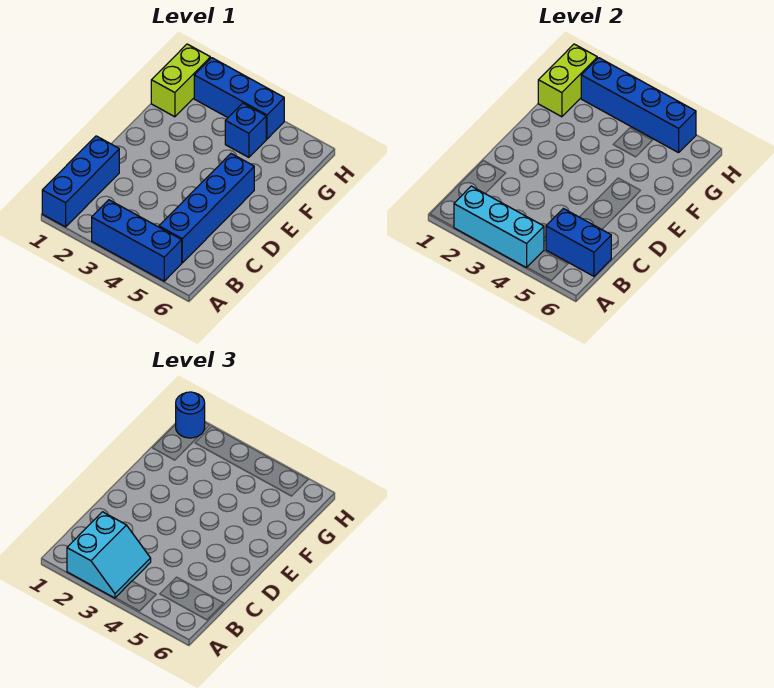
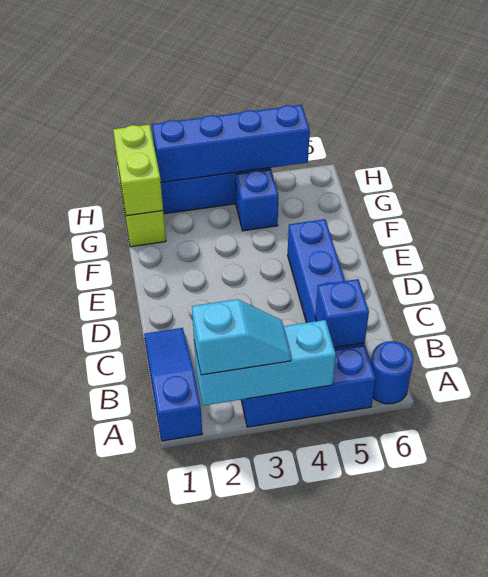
blue brick A1:C1 level 1 -> blue slope A1:C1 level 1 top A
cyan slope A2:B3 level 3 top 2 -> cyan slope A2:A3 level 3 top 2
blue brick B5:B6 level 2 -> blue brick B5 level 2
blue round brick H1 level 3 -> blue round brick A6 level 1

